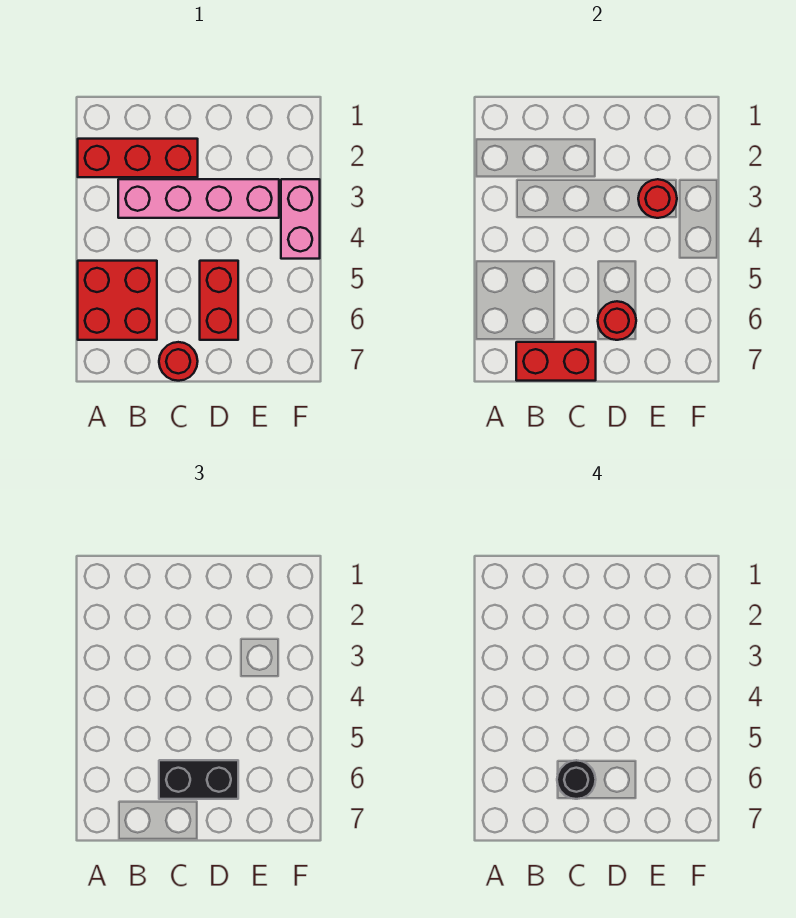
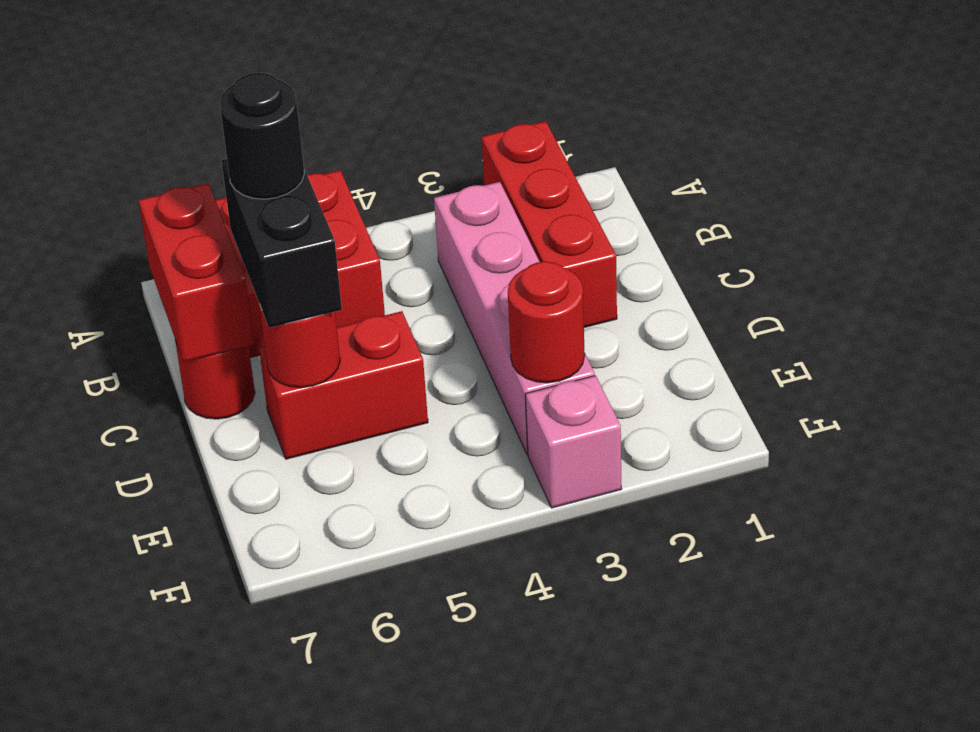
pink brick F3:F4 level 1 -> pink brick F3 level 1

